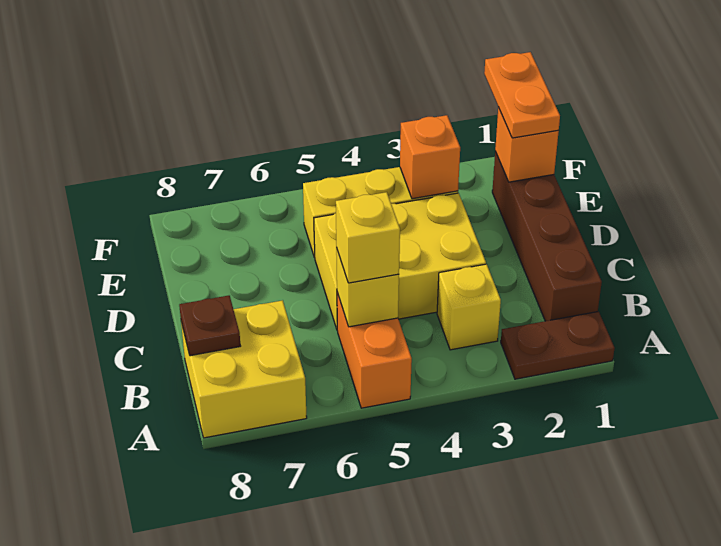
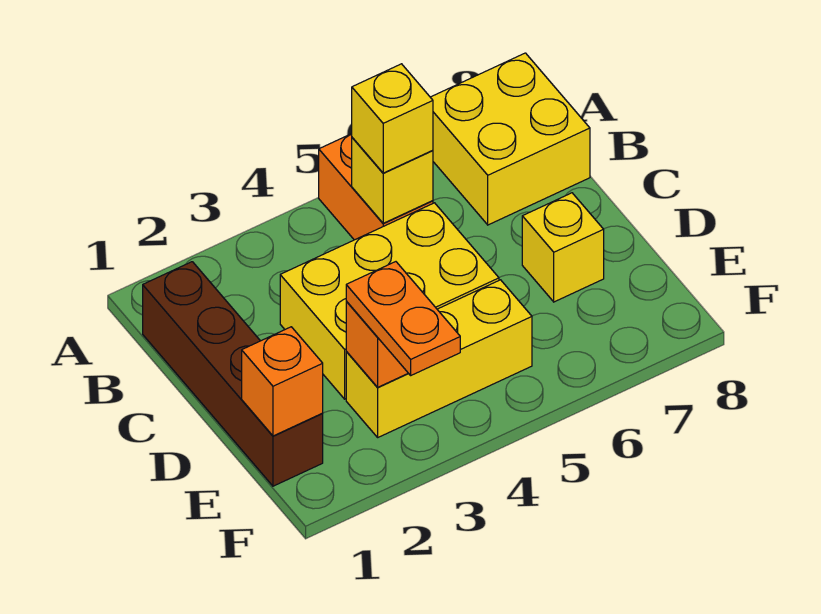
brown plate A1:A2 level 1 -> none
yellow brick B3 level 1 -> yellow brick D7 level 1
brown plate B8 level 2 -> none
orange plate E1:F1 level 3 -> orange plate E3:F3 level 3

